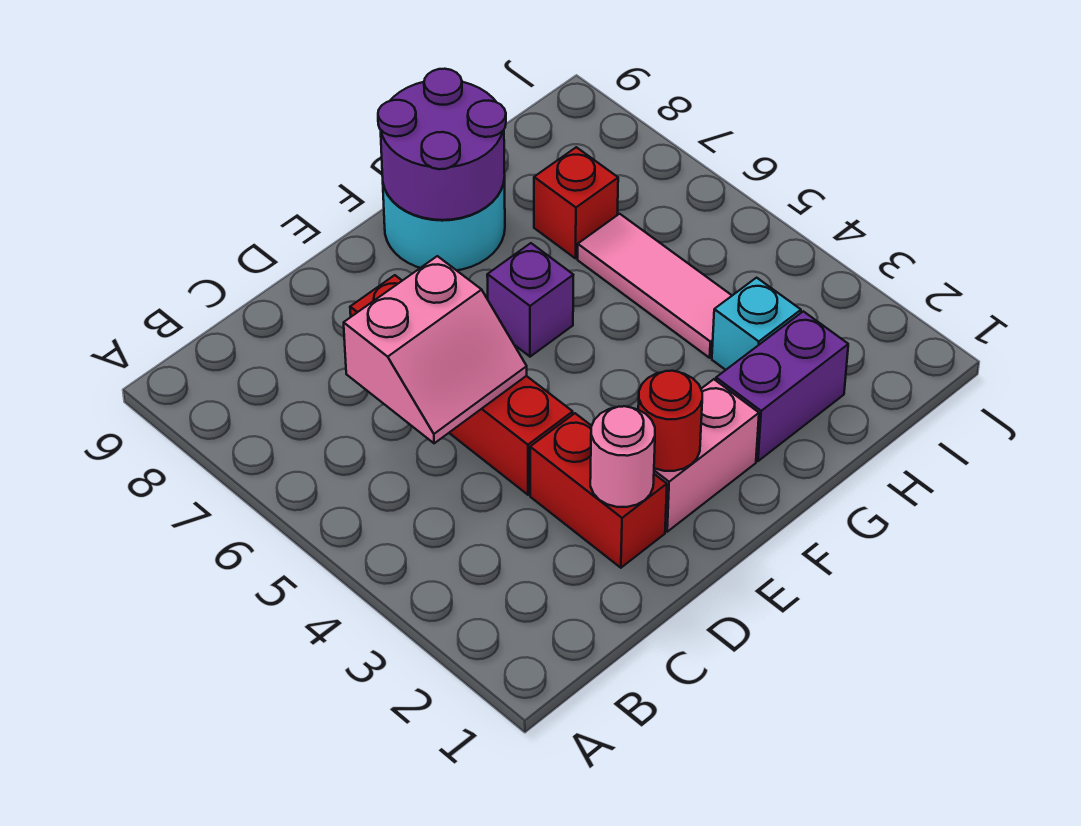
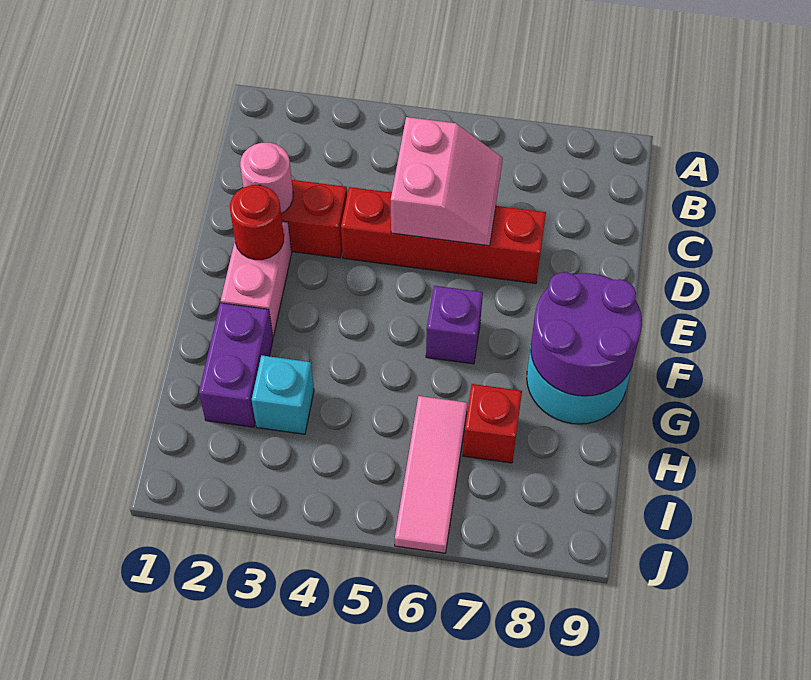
pink slope C5:D6 level 2 top 6 -> pink slope C5:D6 level 2 top 5
pink tile H4:H6 level 1 -> pink tile H6:J6 level 1

